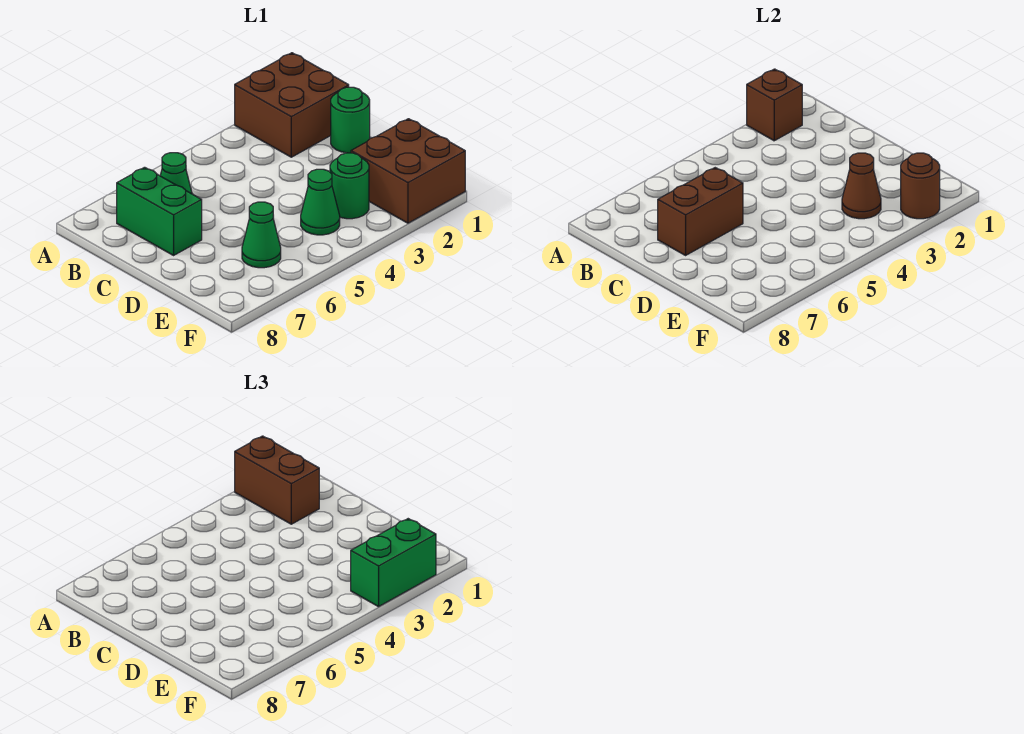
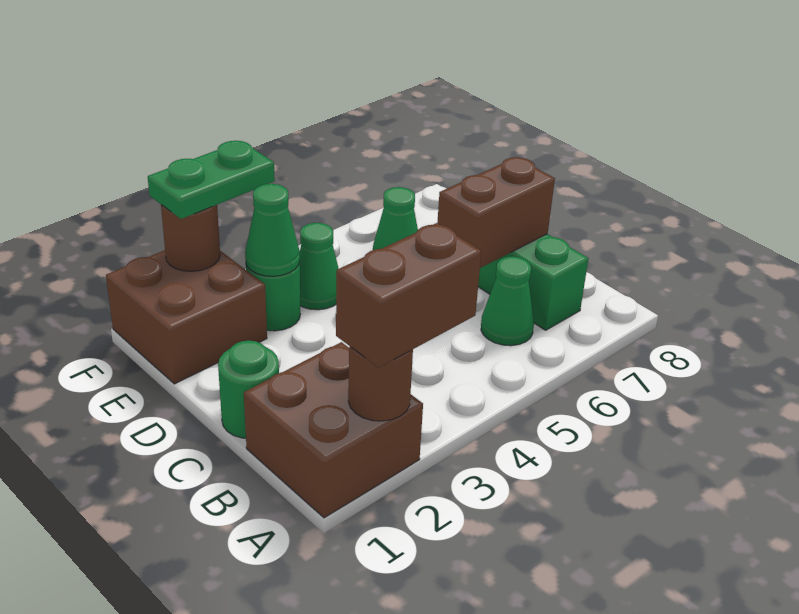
brown brick A2 level 2 -> brown round brick A2 level 2
brown brick A2:B2 level 3 -> brown brick A2:A3 level 3
brown cone E3 level 2 -> green cone E3 level 2
green brick F2:F3 level 3 -> green plate F2:F3 level 3

